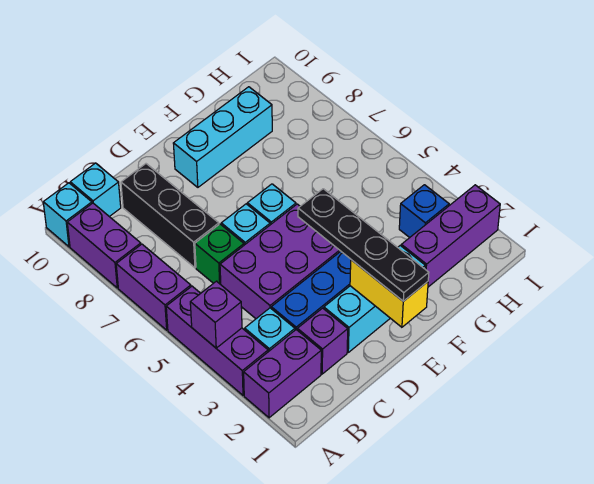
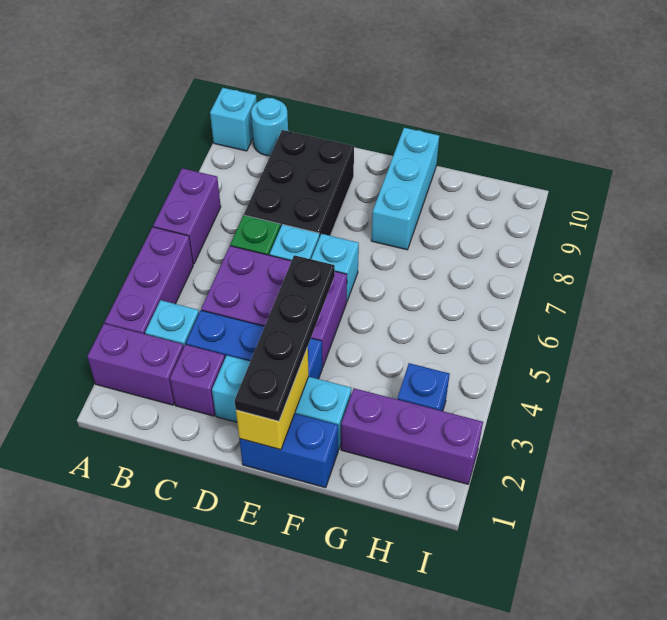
purple brick A4 level 2 -> none
purple brick A8:A9 level 1 -> none
cyan brick B10 level 1 -> cyan round brick B10 level 1
black brick C7:C9 level 1 -> black brick C7:D9 level 1
none -> blue brick E1:F1 level 1
cyan brick E9:G9 level 1 -> cyan brick F8:F10 level 1

